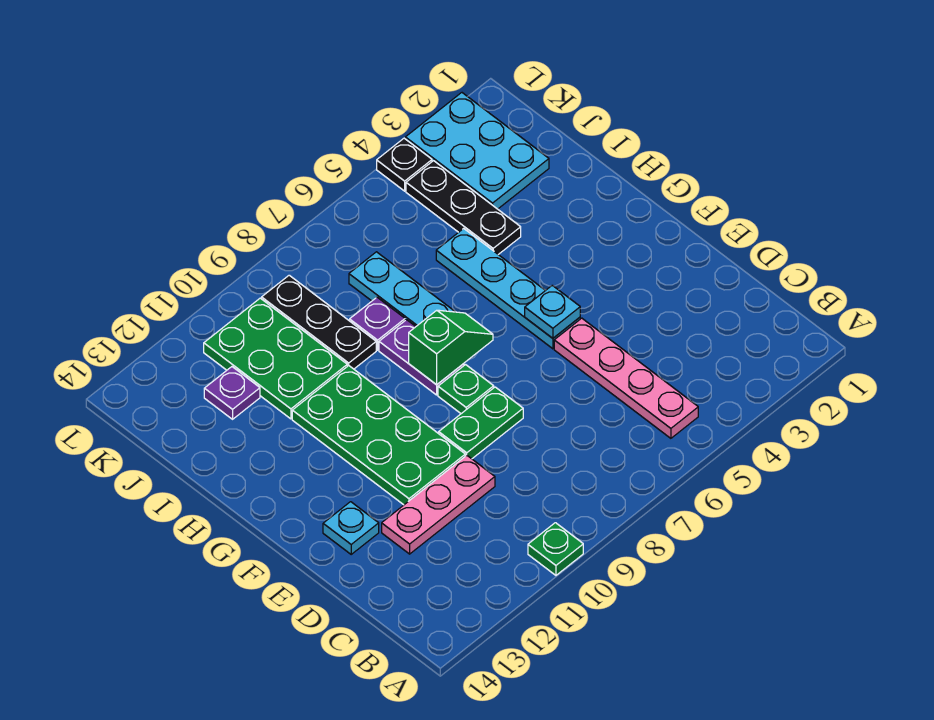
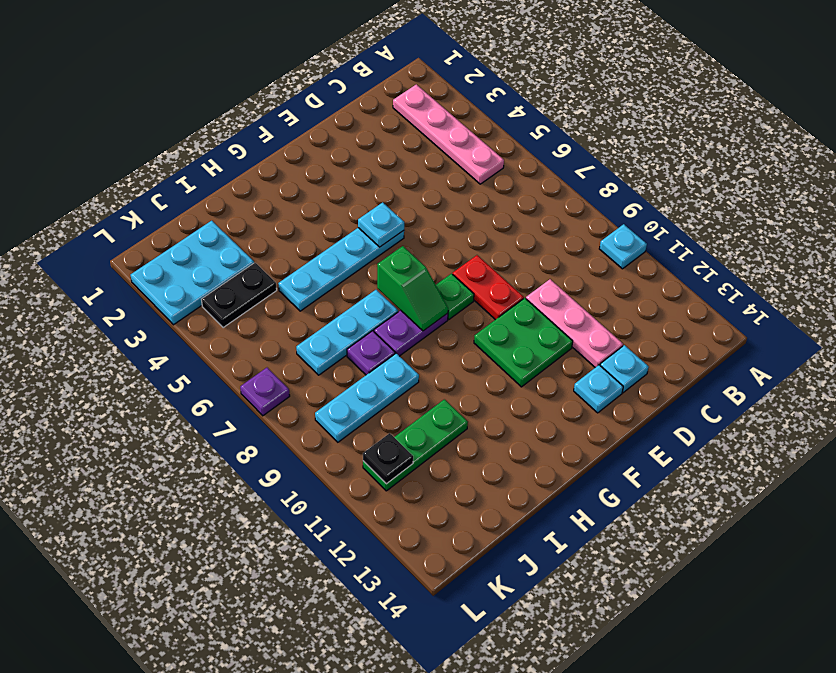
green plate A10 level 1 -> cyan plate A10 level 1
pink plate B5:E5 level 1 -> pink plate B2:B5 level 1
none -> cyan plate D13 level 1
green plate E8:E9 level 1 -> red plate E8:E9 level 1
green plate E10:H11 level 1 -> green plate E10:F11 level 1
green slope G7:G8 level 2 top 8 -> green slope G7:G8 level 2 top 7
black plate I4:K4 level 1 -> black plate J4:K4 level 1
black plate I9:K9 level 1 -> cyan plate I9:K9 level 1
green plate I10:K11 level 1 -> green plate I11:K11 level 1
purple plate J12 level 1 -> purple plate L7 level 1
black plate L4 level 1 -> black plate K11 level 2

